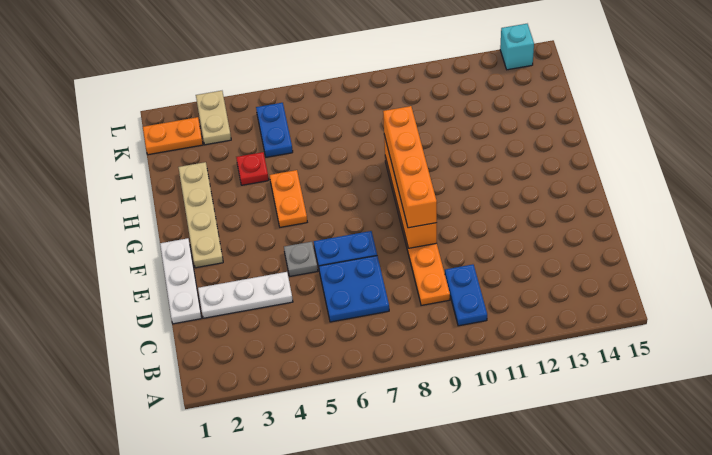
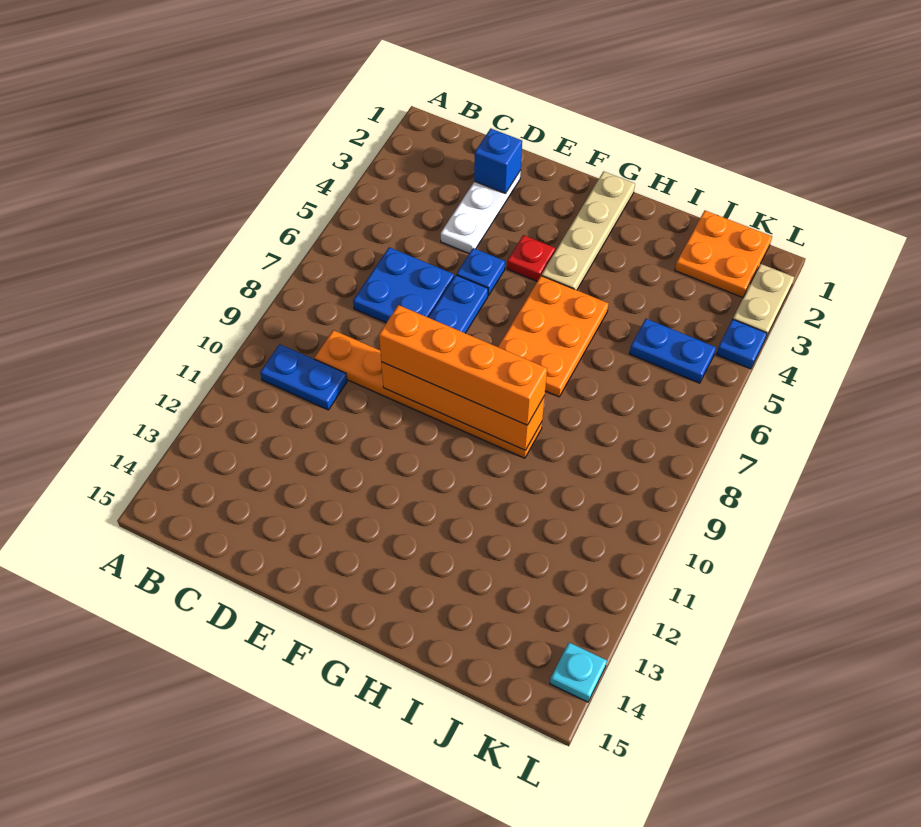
white plate D1:F1 level 1 -> none
none -> blue brick D2 level 2
grey plate E5 level 1 -> blue plate E5 level 1
tan plate F2:I2 level 1 -> tan plate G1:G4 level 1
orange plate G5:H5 level 1 -> orange plate G5:H7 level 1
red plate I4 level 1 -> red plate F4 level 1
orange plate K1:K2 level 1 -> orange plate J1:K2 level 1
tan plate K3:L3 level 1 -> tan plate L2:L3 level 1
none -> blue plate L4 level 1
cyan brick L14 level 1 -> cyan plate L14 level 1

